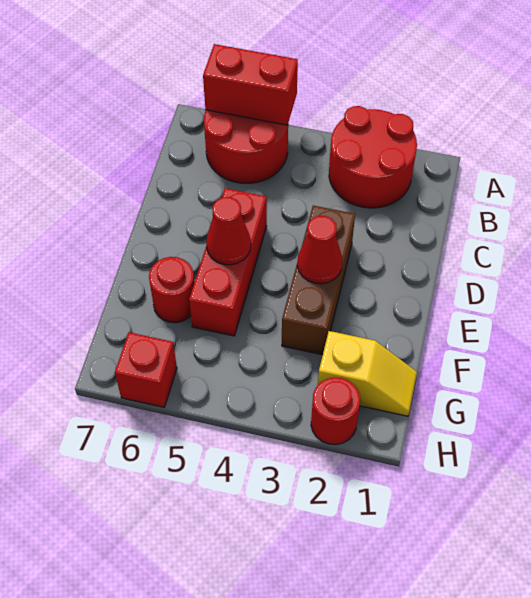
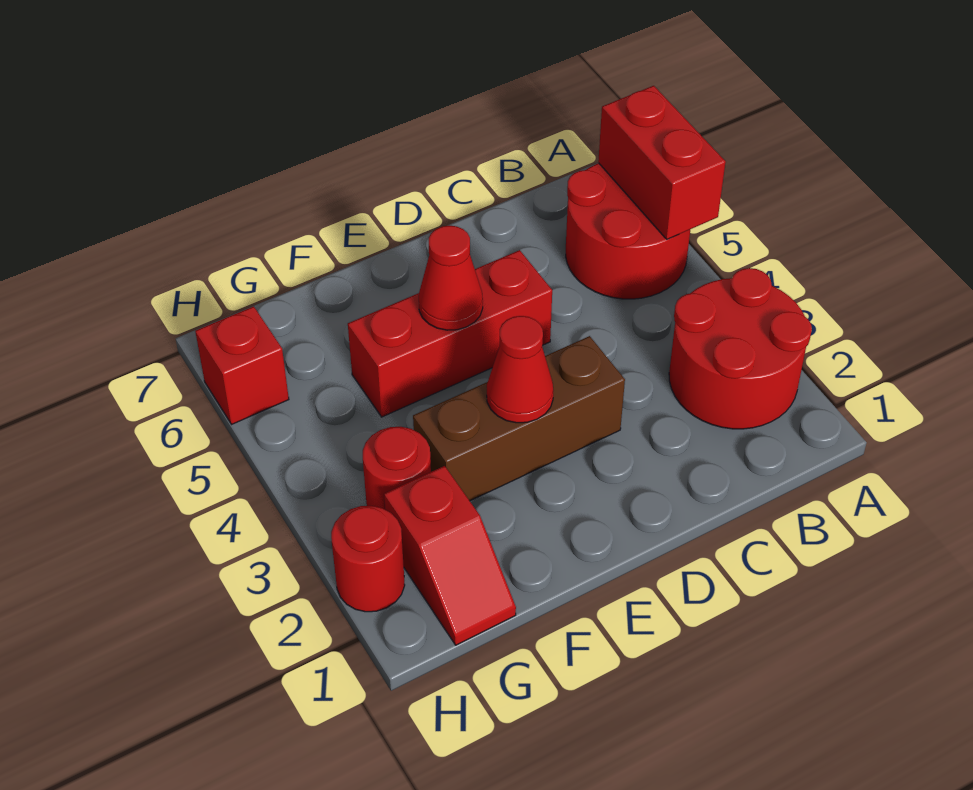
red round brick F6 level 1 -> red round brick G3 level 1
yellow slope G1:G2 level 1 top 2 -> red slope G1:G2 level 1 top 2

